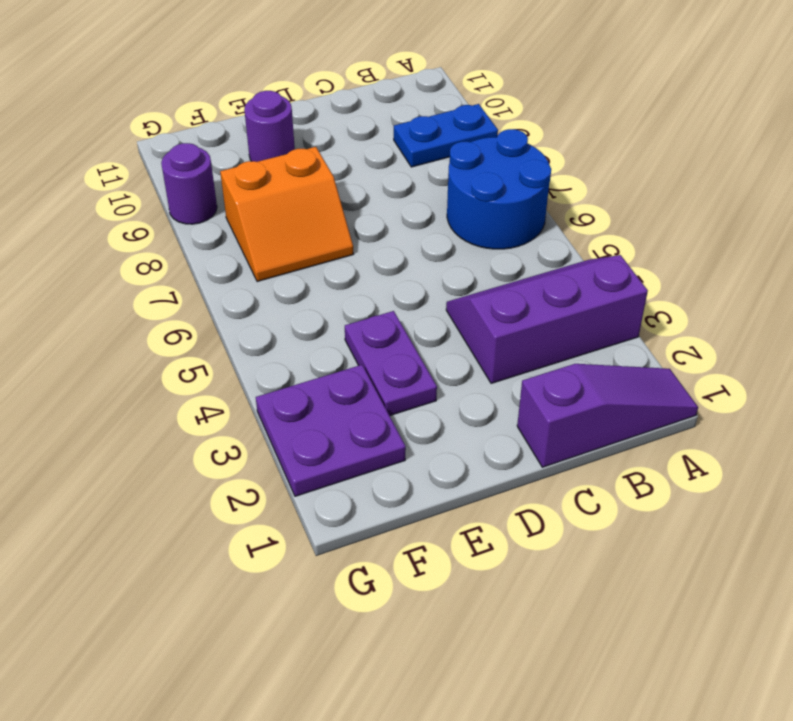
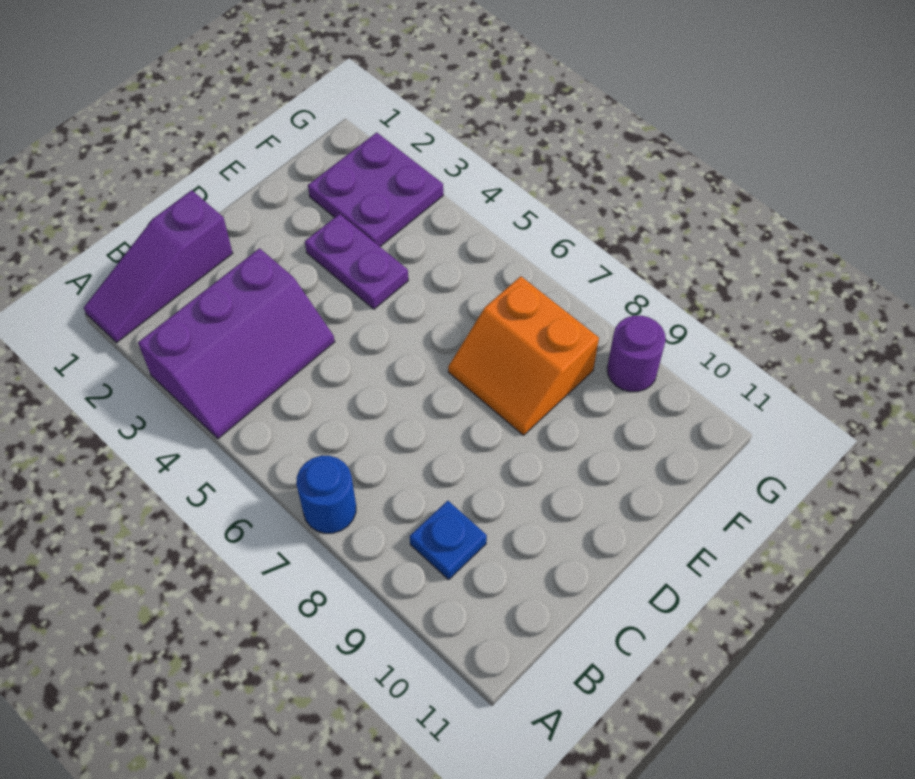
blue round brick A6:B7 level 1 -> blue round brick A7 level 1
blue plate A9:B9 level 1 -> blue plate B9 level 1
orange slope E7:F8 level 1 top 8 -> orange slope E7:F8 level 1 top F
purple round brick E10 level 1 -> none

